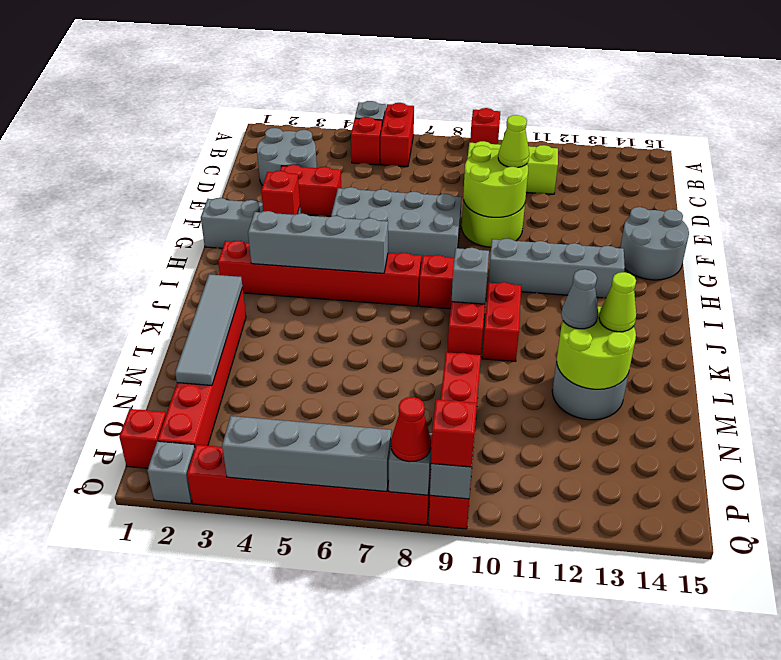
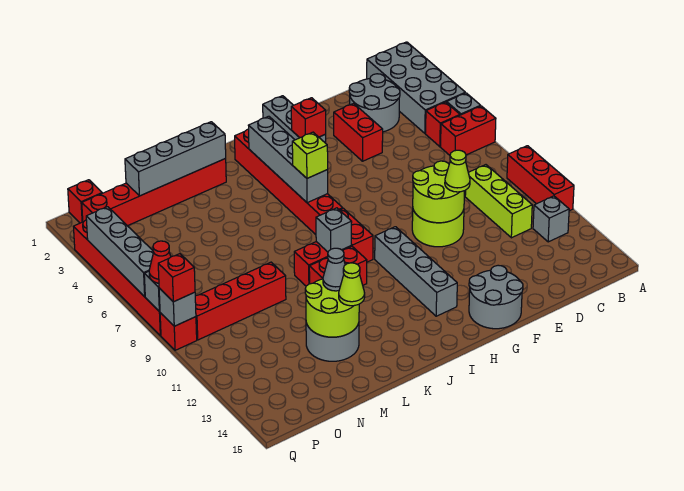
red brick A9 level 1 -> red brick A9:A11 level 1
grey brick F5:G8 level 1 -> grey brick A1:B4 level 1
none -> lime brick I6 level 3
grey tile K2:N2 level 2 -> grey brick K2:N2 level 2
grey brick Q2 level 1 -> grey brick B12 level 1

